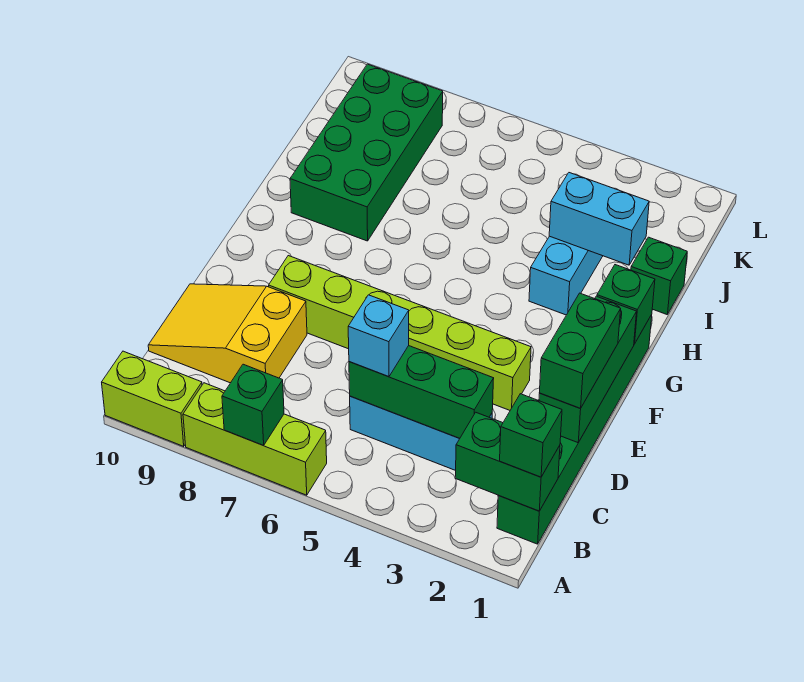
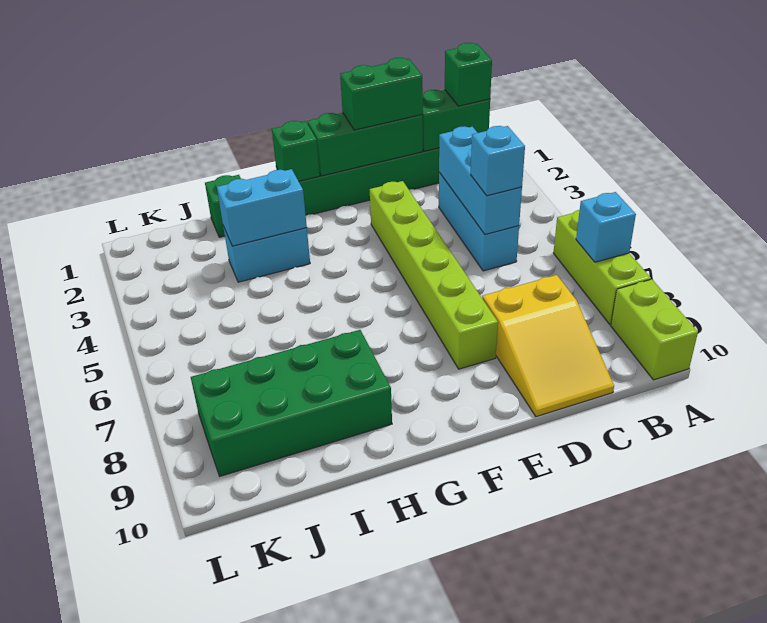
green brick A7 level 2 -> cyan brick A7 level 2
green brick B1:B2 level 2 -> green brick B1:C1 level 2
green brick C3:C5 level 2 -> cyan brick C3:C5 level 2
cyan brick I2:I3 level 2 -> cyan brick H3:I3 level 2

